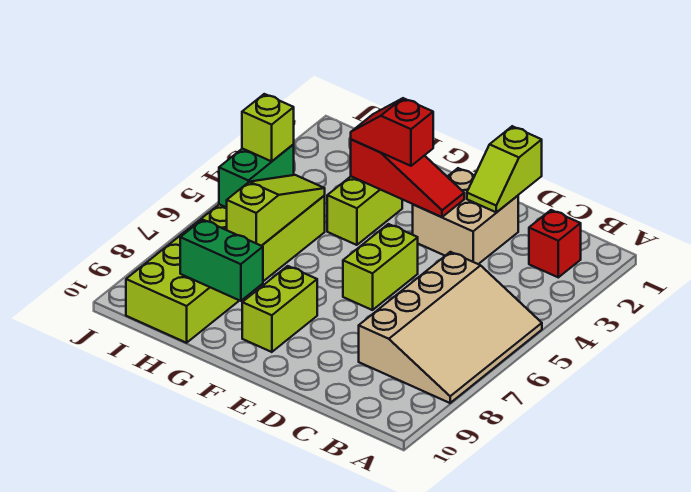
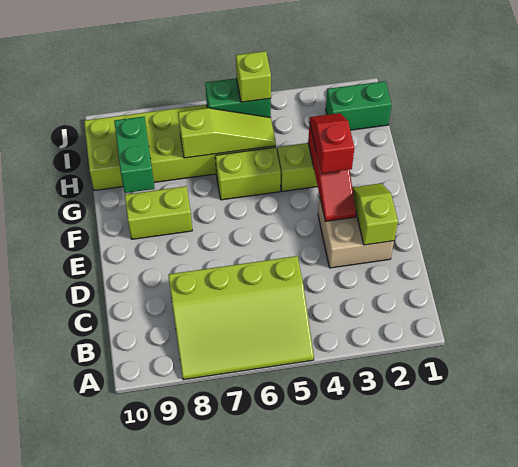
tan slope A5:C8 level 1 top C -> lime slope A5:C8 level 1 top C
red brick B2 level 1 -> none
lime slope D1:D2 level 2 top 1 -> lime slope D2:E2 level 2 top D
lime brick E5:E6 level 1 -> lime brick G5:G6 level 1
none -> green brick I1:I2 level 1

